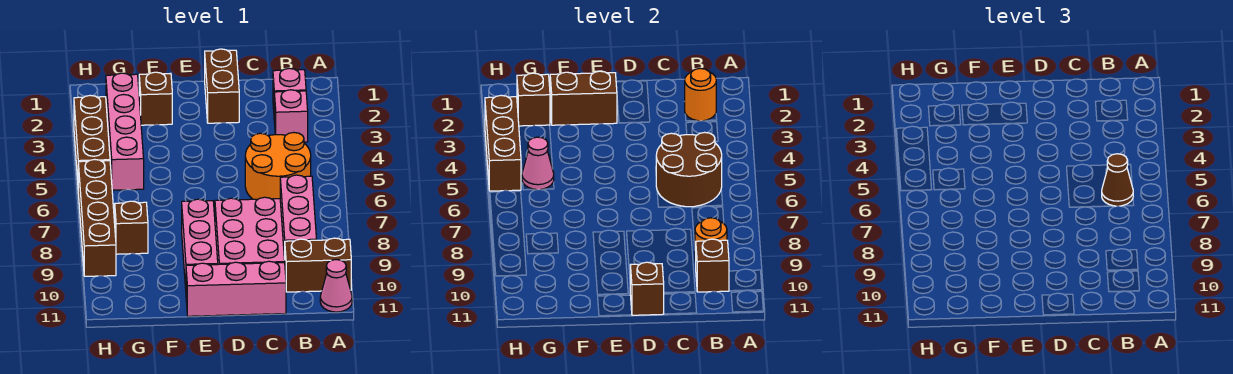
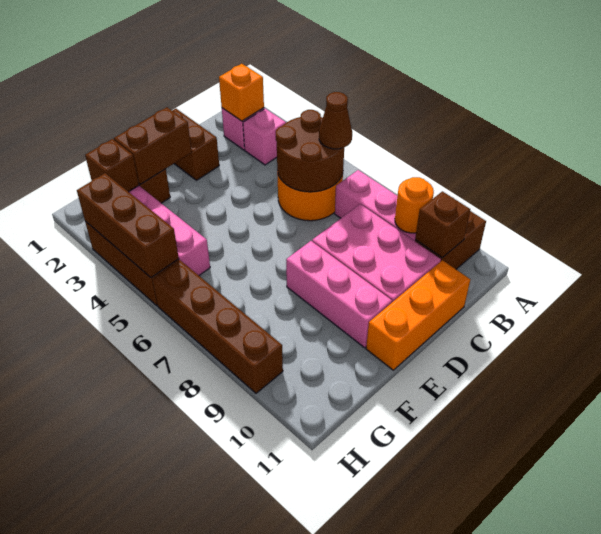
pink cone A11 level 1 -> none
orange round brick B2 level 2 -> orange brick B2 level 2
pink brick C11:E11 level 1 -> orange brick C11:E11 level 1
brown brick D11 level 2 -> none
pink cone G5 level 2 -> none
brown brick G8 level 1 -> none

